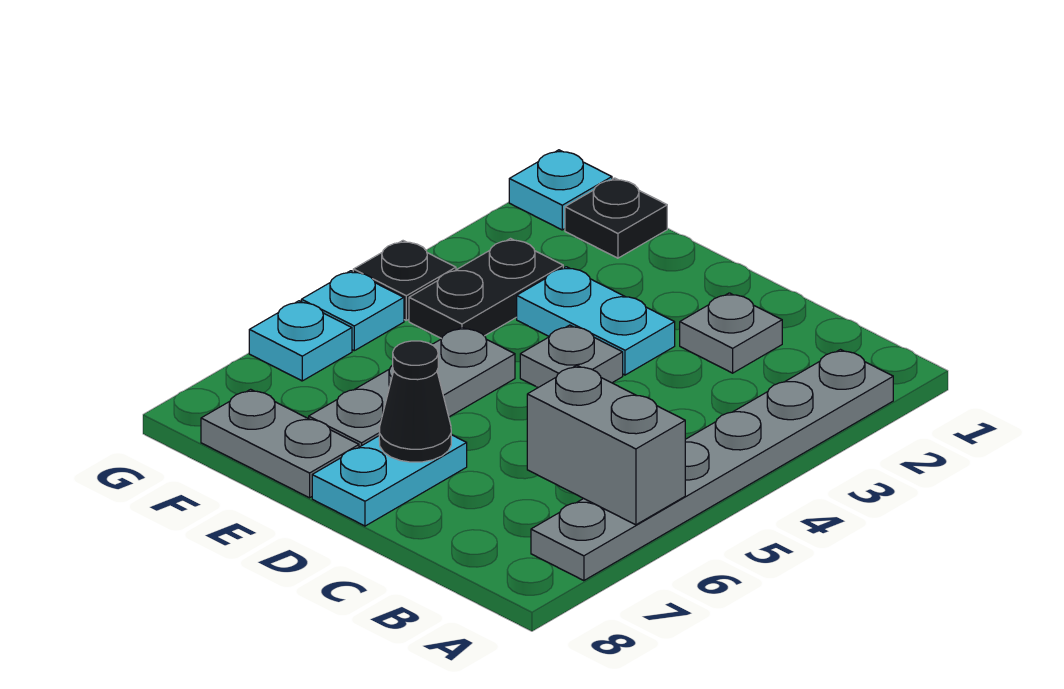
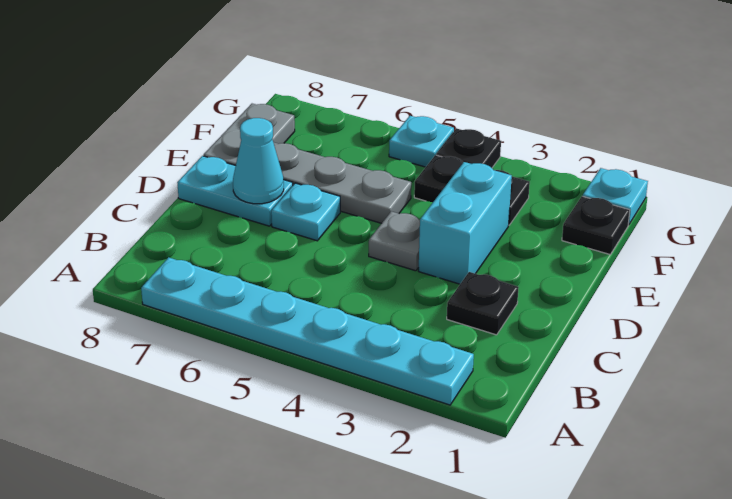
grey plate A2:A7 level 1 -> cyan plate A2:A7 level 1
grey brick A6:B6 level 2 -> none
grey plate C2 level 1 -> black plate C2 level 1
cyan plate D3:E3 level 1 -> cyan brick D3:E3 level 1
black cone D7 level 2 -> cyan cone D7 level 2
cyan plate G6 level 1 -> cyan plate D6 level 1

